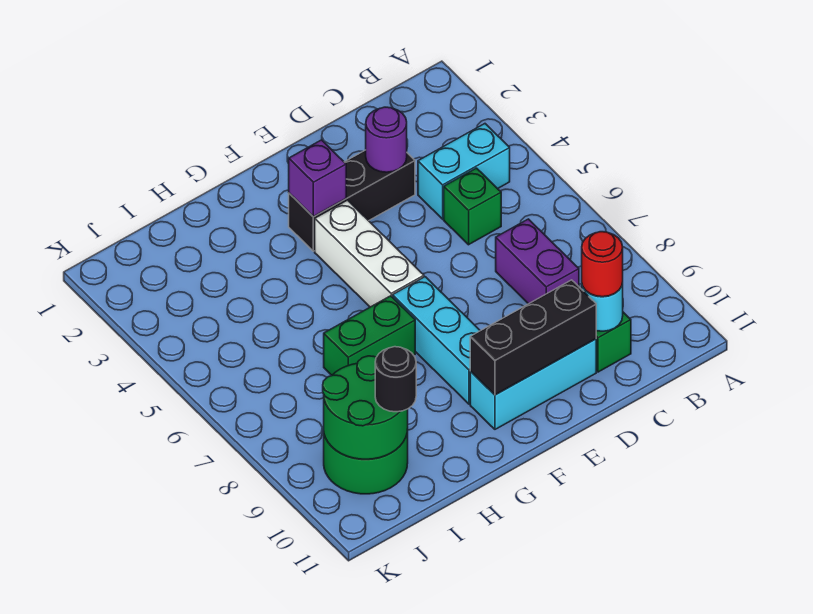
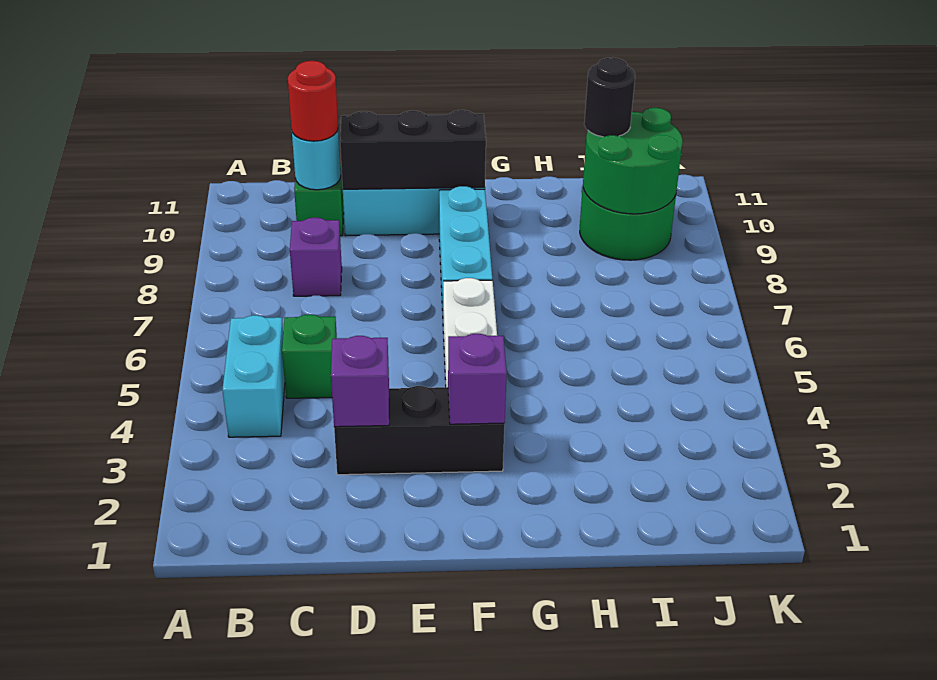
cyan brick B4:C4 level 1 -> cyan brick B4:B5 level 1
purple brick C7:C8 level 1 -> purple brick C8 level 1
purple round brick D3 level 2 -> purple brick D3 level 2
green brick G7:H7 level 1 -> none

